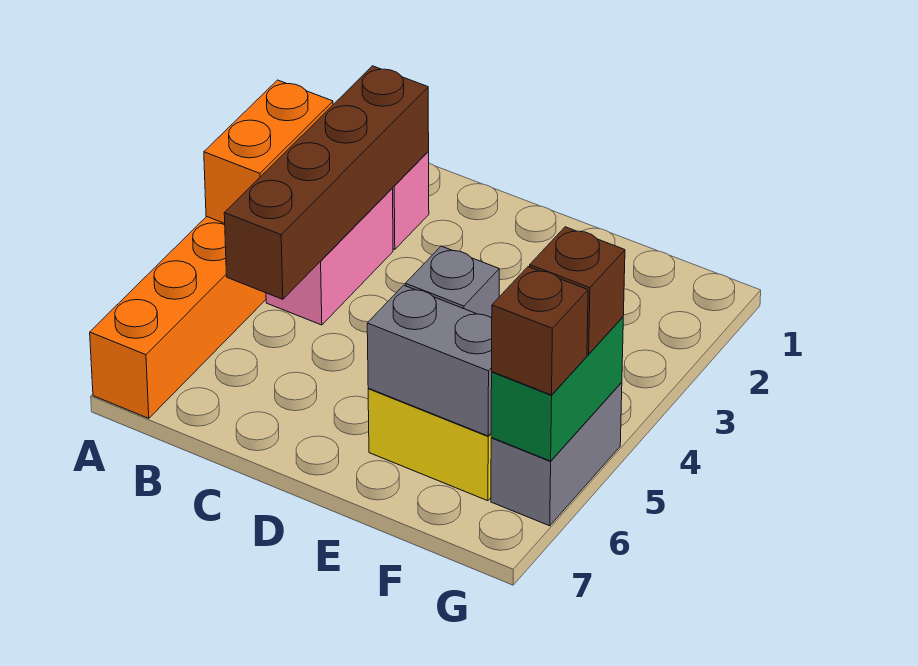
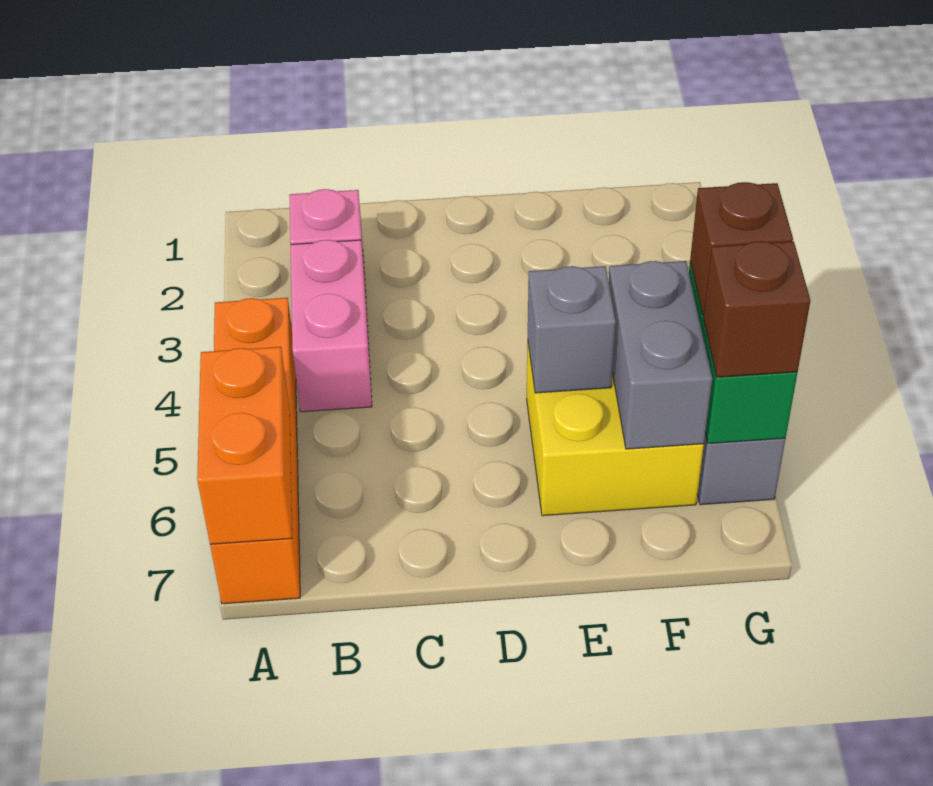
orange brick A3:A4 level 2 -> orange brick A6:A7 level 2
brown brick B2:B5 level 2 -> none
grey brick E6:F6 level 2 -> grey brick F5:F6 level 2

